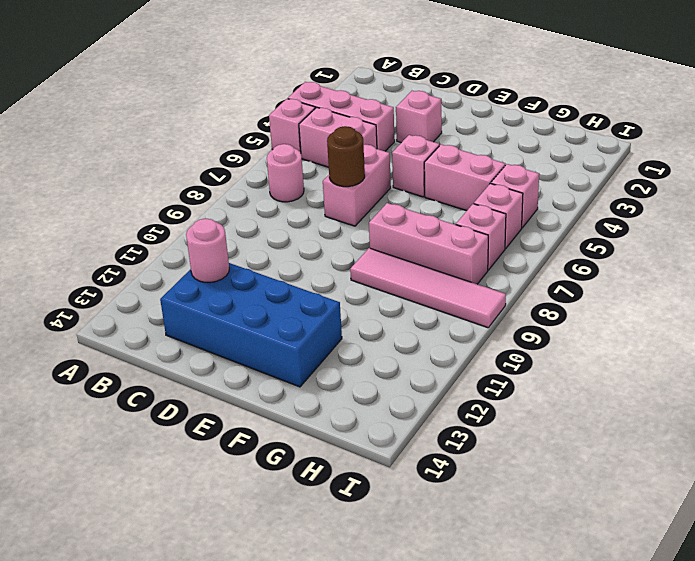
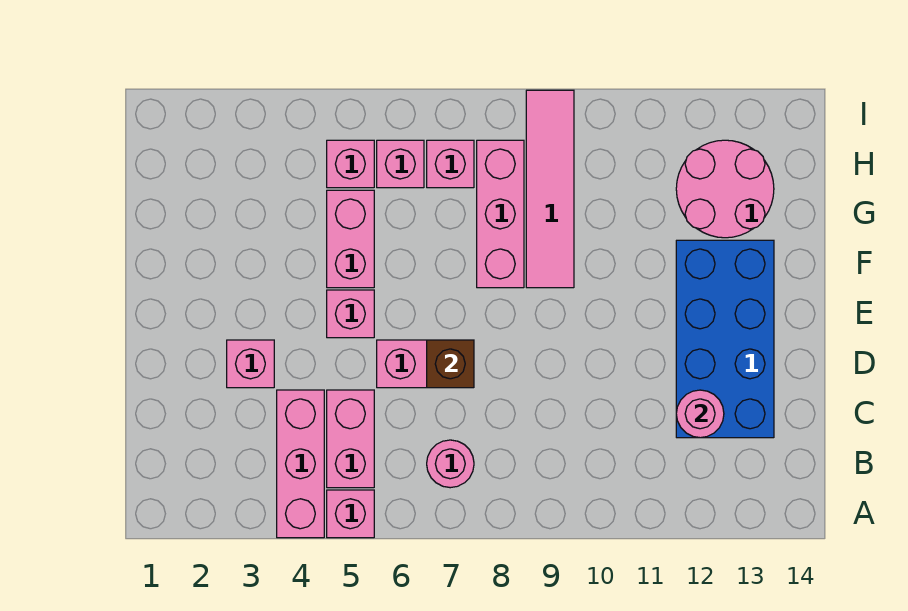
brown round brick D7 level 2 -> brown brick D7 level 2
none -> pink round brick G12:H13 level 1

